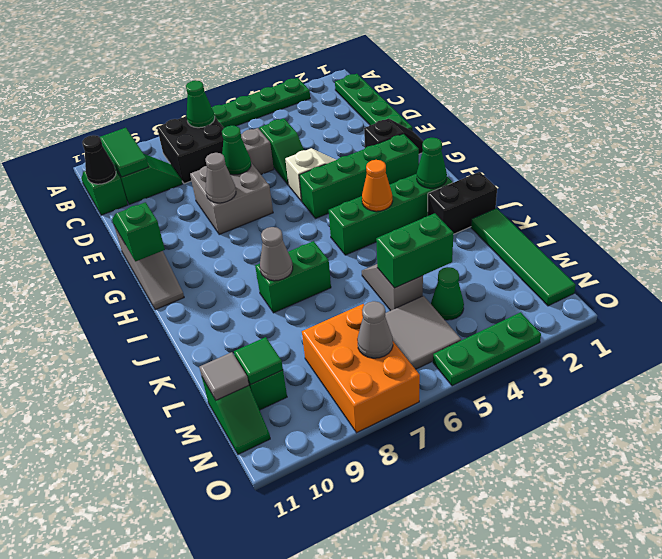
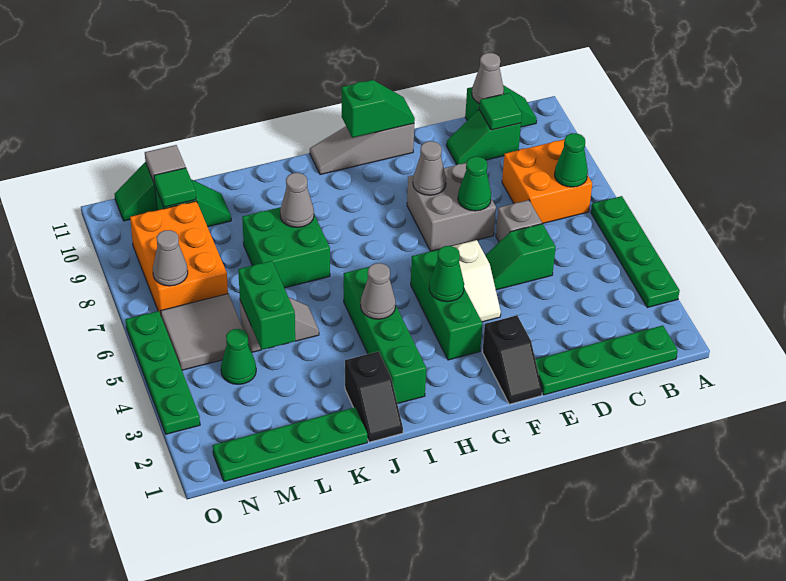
black brick B7:C8 level 1 -> orange brick B7:C8 level 1
green tile B10:C10 level 2 -> green tile C10 level 2
green slope C9:C10 level 1 top 10 -> green slope C10:D10 level 1 top C
black cone C11 level 2 -> grey cone C11 level 2
green brick G2:G5 level 1 -> green brick G3:G5 level 1
green cone I2 level 2 -> green cone G4 level 2
orange cone I4 level 2 -> grey cone I4 level 2
black brick J1:J2 level 1 -> black slope J1:J2 level 1 top 2
green brick J7:J8 level 1 -> green brick J7:K8 level 1
green tile K1:N1 level 1 -> green plate K1:N1 level 1
orange brick M7:O8 level 1 -> orange brick M7:N9 level 1
green plate O3:O5 level 1 -> green plate O3:O6 level 1

